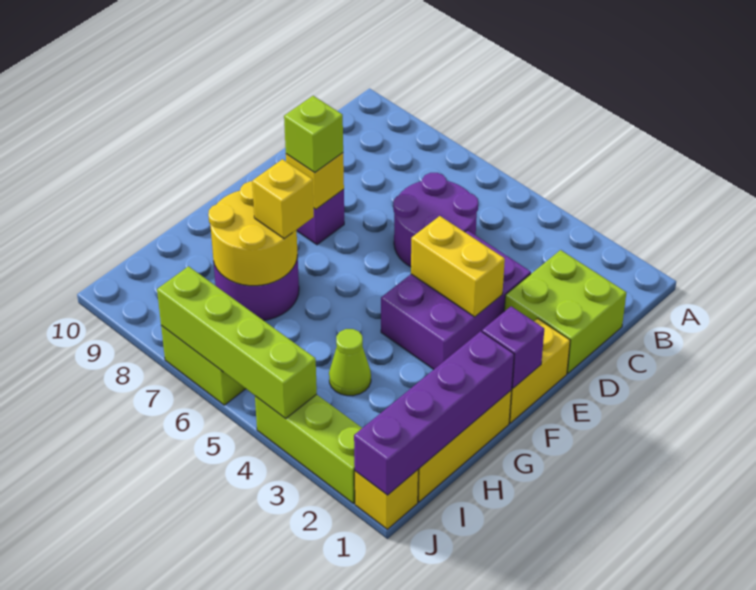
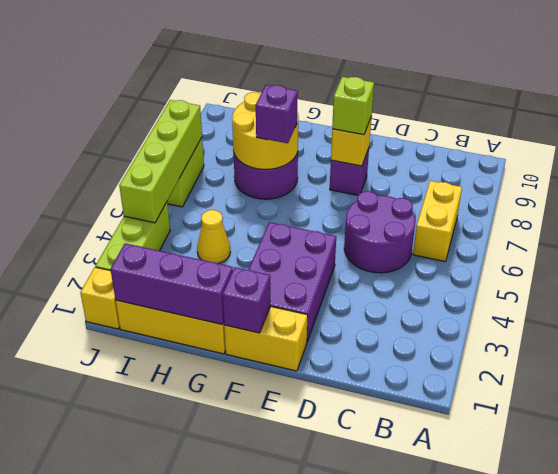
lime brick C1:D2 level 1 -> none
purple brick D3:F4 level 1 -> purple brick E2:F4 level 1
yellow brick E3:E4 level 2 -> yellow brick B6:B7 level 1
purple brick G1:J1 level 2 -> purple brick G1:I1 level 2
yellow brick G7 level 3 -> purple brick G7 level 3
lime cone H4 level 1 -> yellow cone H4 level 1

